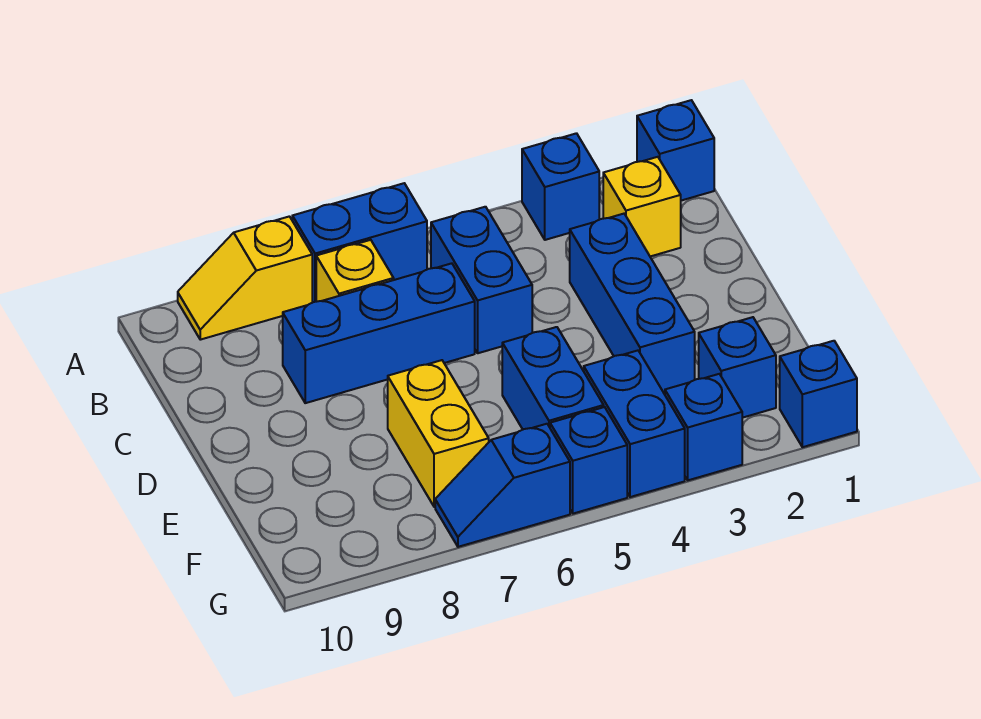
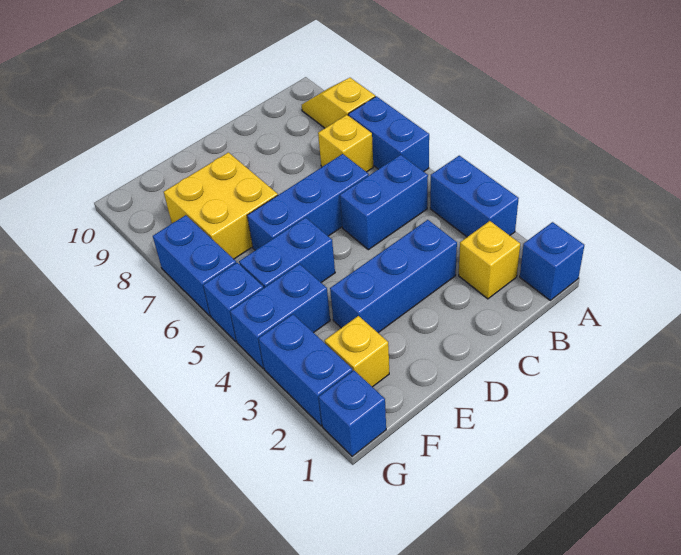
blue brick A3 level 1 -> blue brick A3:A4 level 1
blue brick C6:C8 level 1 -> blue brick C6:E6 level 1
yellow brick E7:F7 level 1 -> yellow brick E7:F8 level 1
blue brick F2 level 1 -> yellow brick F2 level 1
blue brick G3 level 1 -> blue brick G2:G3 level 1
blue slope G6:G7 level 1 top 6 -> blue brick G6:G7 level 1

